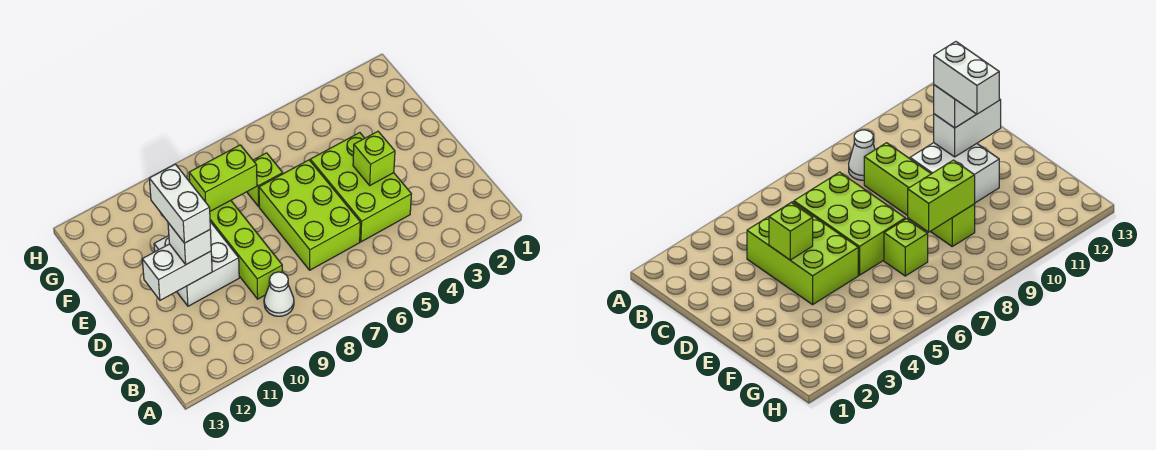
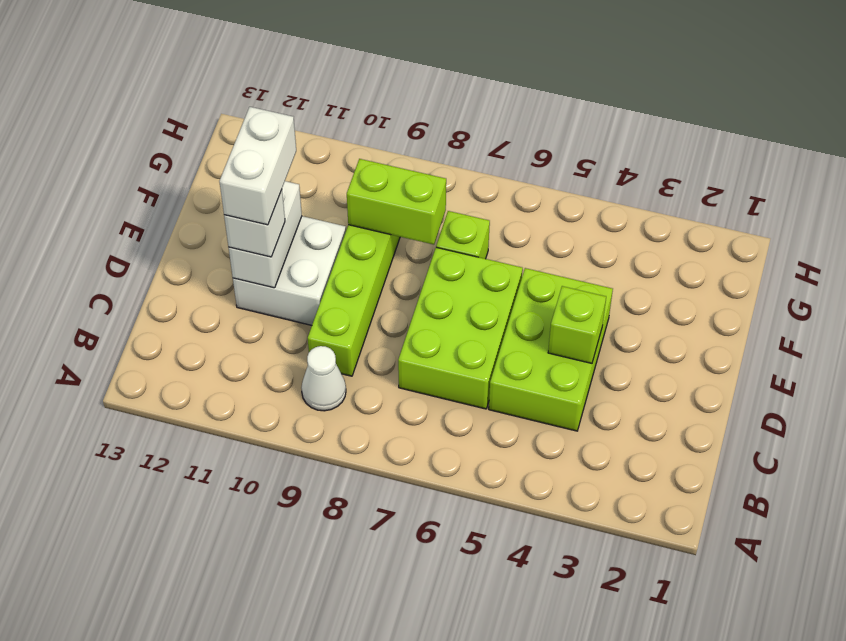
white brick D11:D12 level 2 -> white brick D11:E11 level 2

